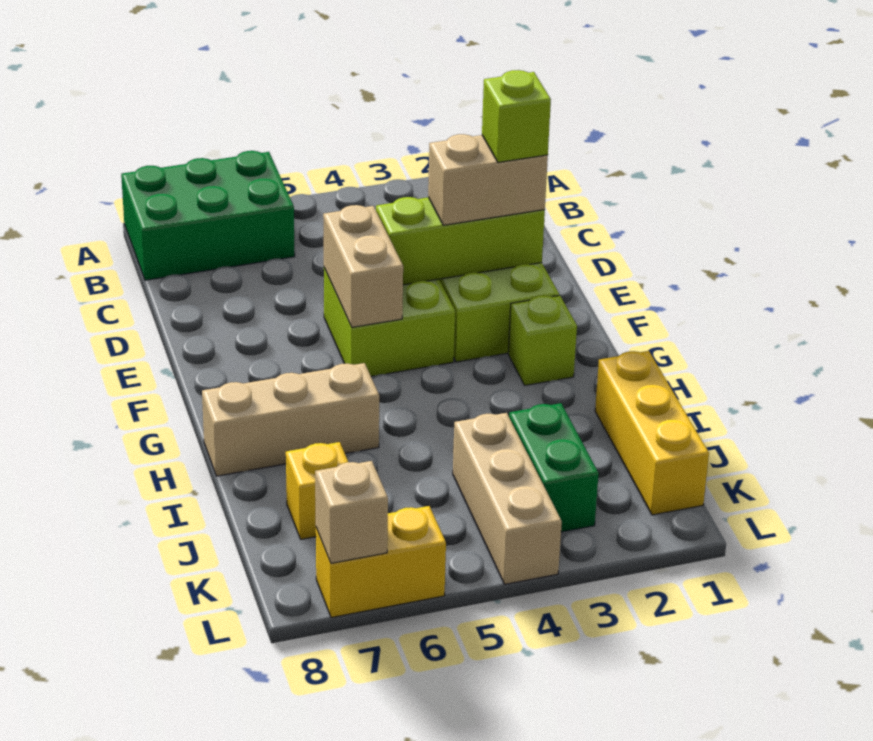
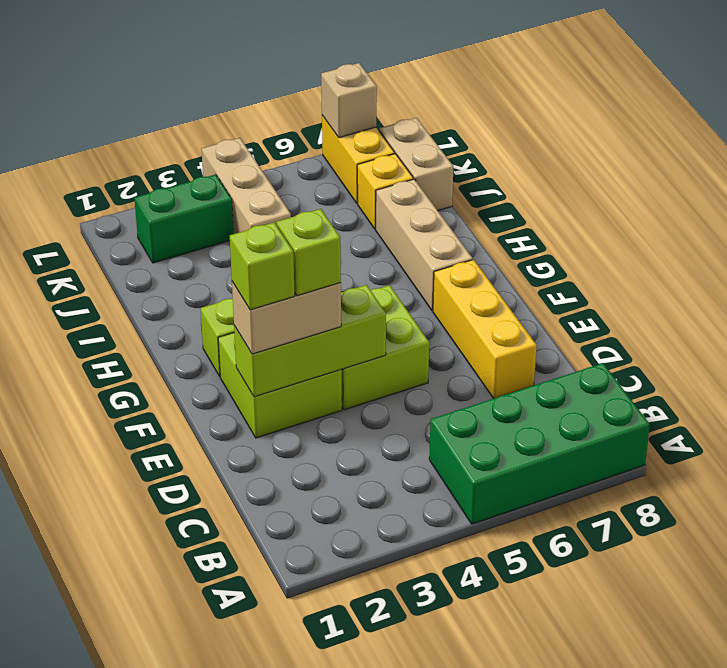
green brick A6:B8 level 1 -> green brick A5:B8 level 1
none -> lime brick E3 level 4
tan brick E5:F5 level 2 -> tan brick J8:K8 level 1
tan brick H6:H8 level 1 -> tan brick G7:I7 level 1
yellow brick I1:K1 level 1 -> yellow brick D7:F7 level 1
green brick J3:K3 level 1 -> green brick K2:K3 level 1
yellow brick L6:L7 level 1 -> yellow brick K7:L7 level 1

